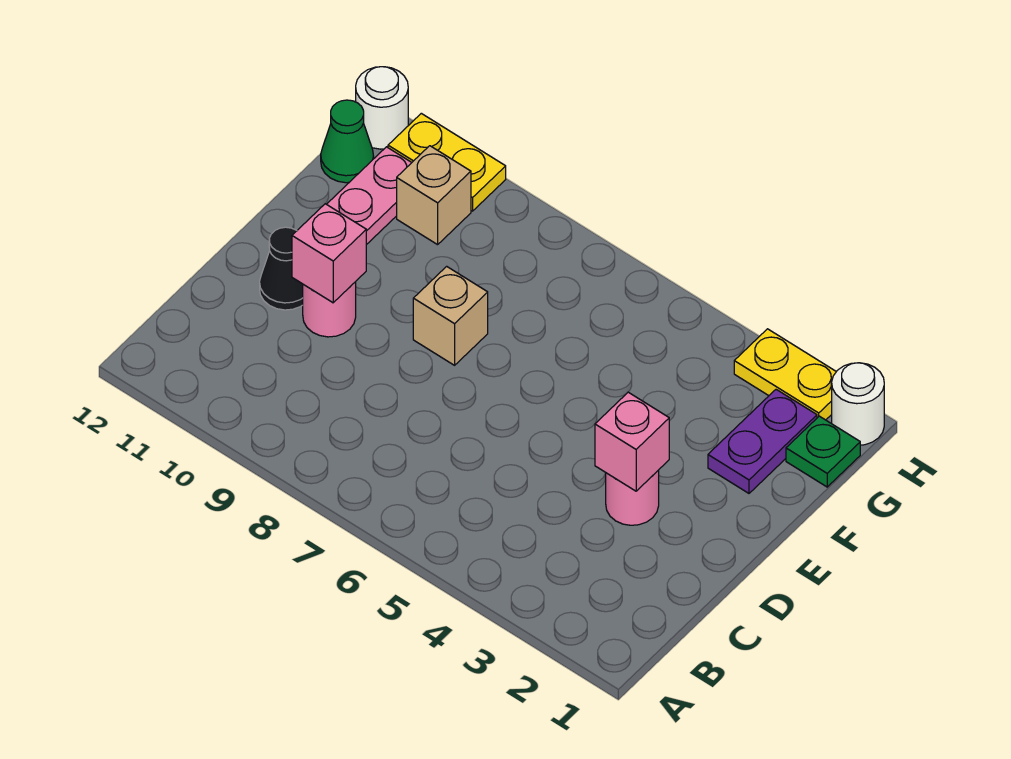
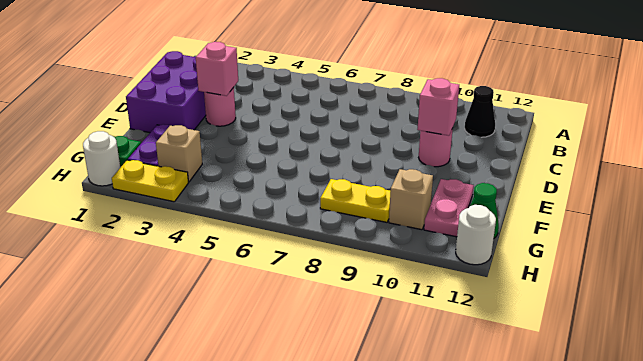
none -> purple brick C1:E2 level 1
black cone D11 level 1 -> black cone B11 level 1
tan brick E8 level 1 -> tan brick G3 level 1
yellow plate H10:H11 level 1 -> yellow plate G8:G9 level 1

